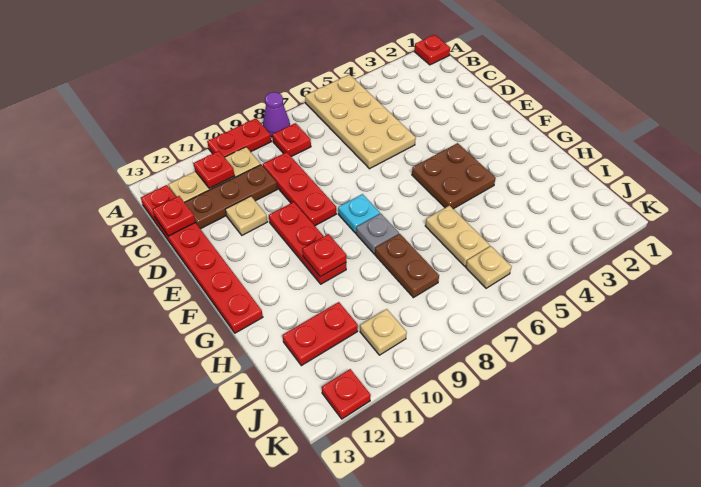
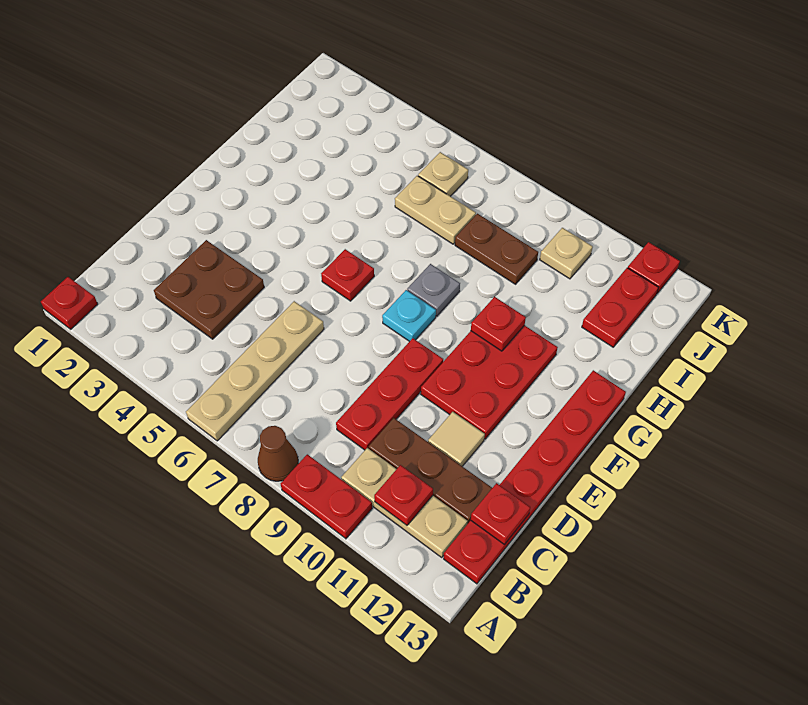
tan plate A5:D6 level 1 -> tan plate A6:D6 level 1
purple cone A8 level 1 -> brown cone A8 level 1
red plate B8 level 1 -> red plate F6 level 1
tan plate D11 level 1 -> tan tile D11 level 1
red plate E10:G10 level 1 -> red plate E10:G11 level 1
brown plate F4:G5 level 1 -> brown plate C3:D4 level 1
tan plate H6:I6 level 1 -> tan plate I6:I7 level 1
brown plate H8:I8 level 1 -> brown plate I8:I9 level 1
red plate I11:I12 level 1 -> red plate I12:J12 level 1

